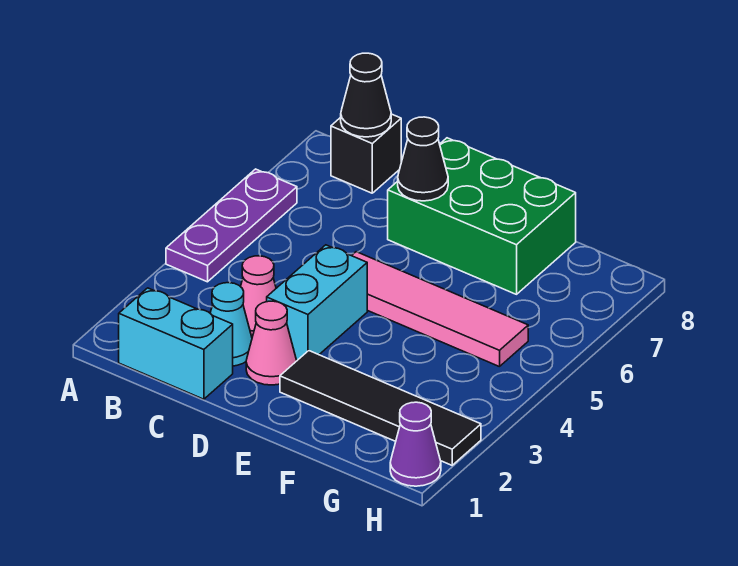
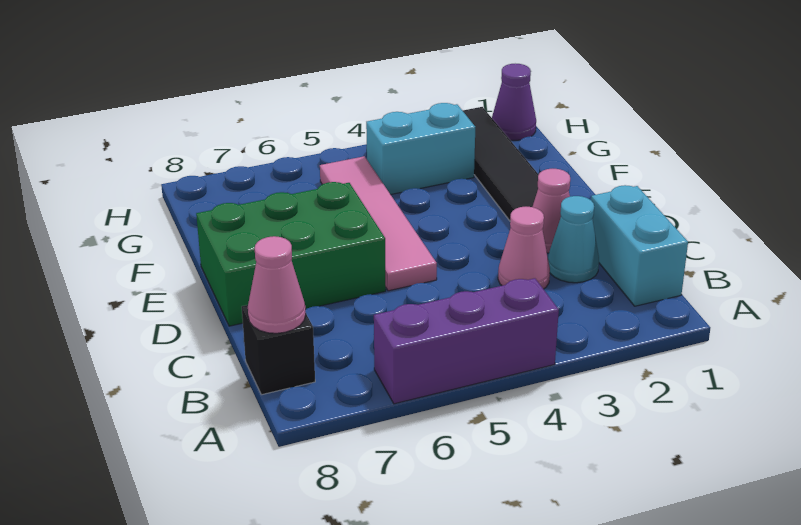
purple plate A4:A6 level 1 -> purple brick A4:A6 level 1
black cone B8 level 2 -> pink cone B8 level 2
cyan brick D3:D4 level 1 -> cyan brick G3:G4 level 1
green brick D7:F8 level 1 -> green brick D6:E8 level 1
black cone D7 level 2 -> none

